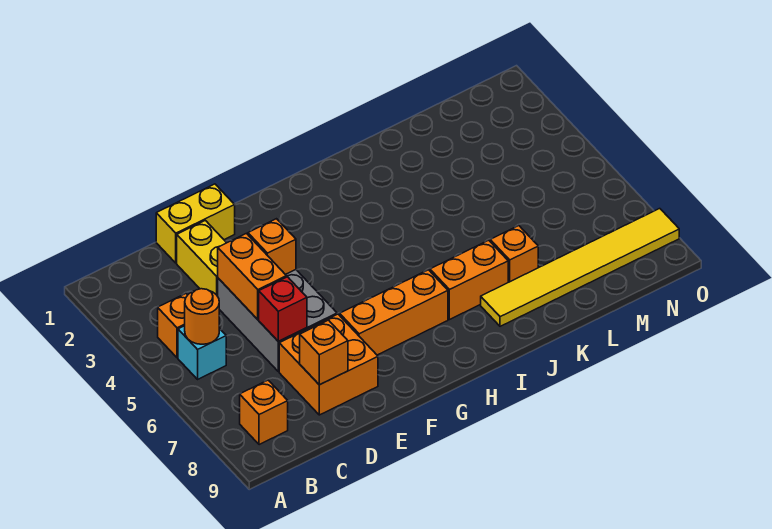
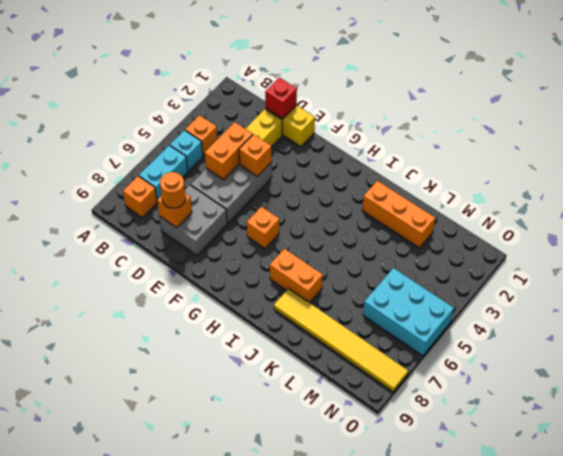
orange round brick B5 level 2 -> orange round brick D8 level 3
none -> cyan brick B6:B7 level 1
red brick D6 level 2 -> red brick D1 level 2
orange brick D7:E8 level 1 -> grey brick D7:E8 level 1
orange brick F7:H7 level 1 -> orange brick J2:L2 level 1
orange brick K7 level 1 -> orange brick G6 level 1
none -> cyan brick M5:O6 level 1

